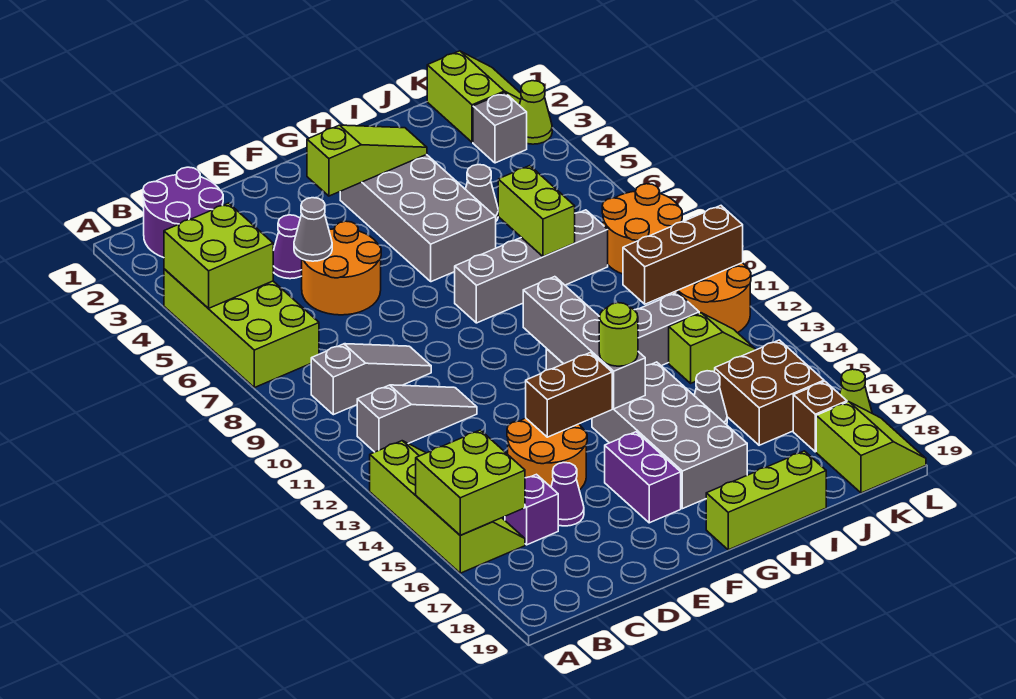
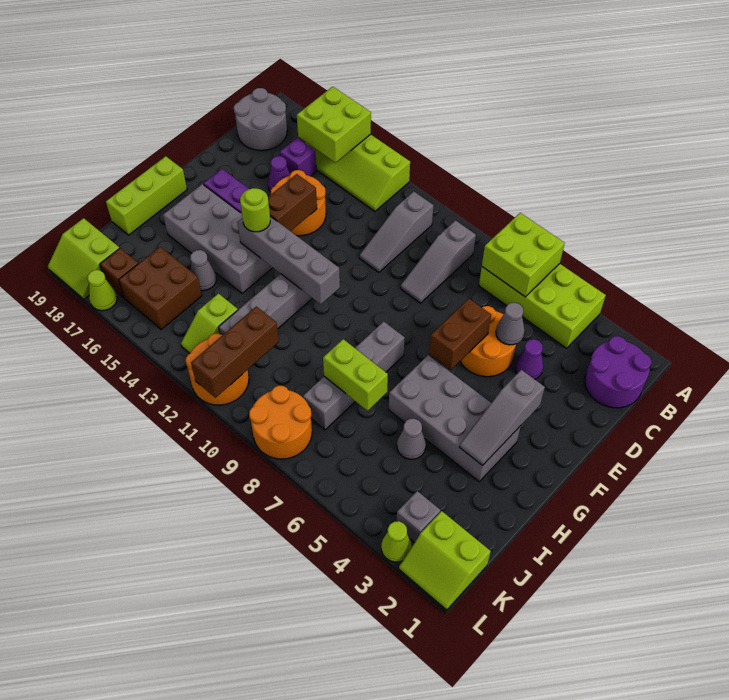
lime brick A4:B5 level 2 -> lime brick A6:B7 level 2
none -> grey round brick B18:C19 level 1
none -> brown brick E6:F6 level 2
lime slope F3:H3 level 2 top F -> grey slope F3:H3 level 2 top F

